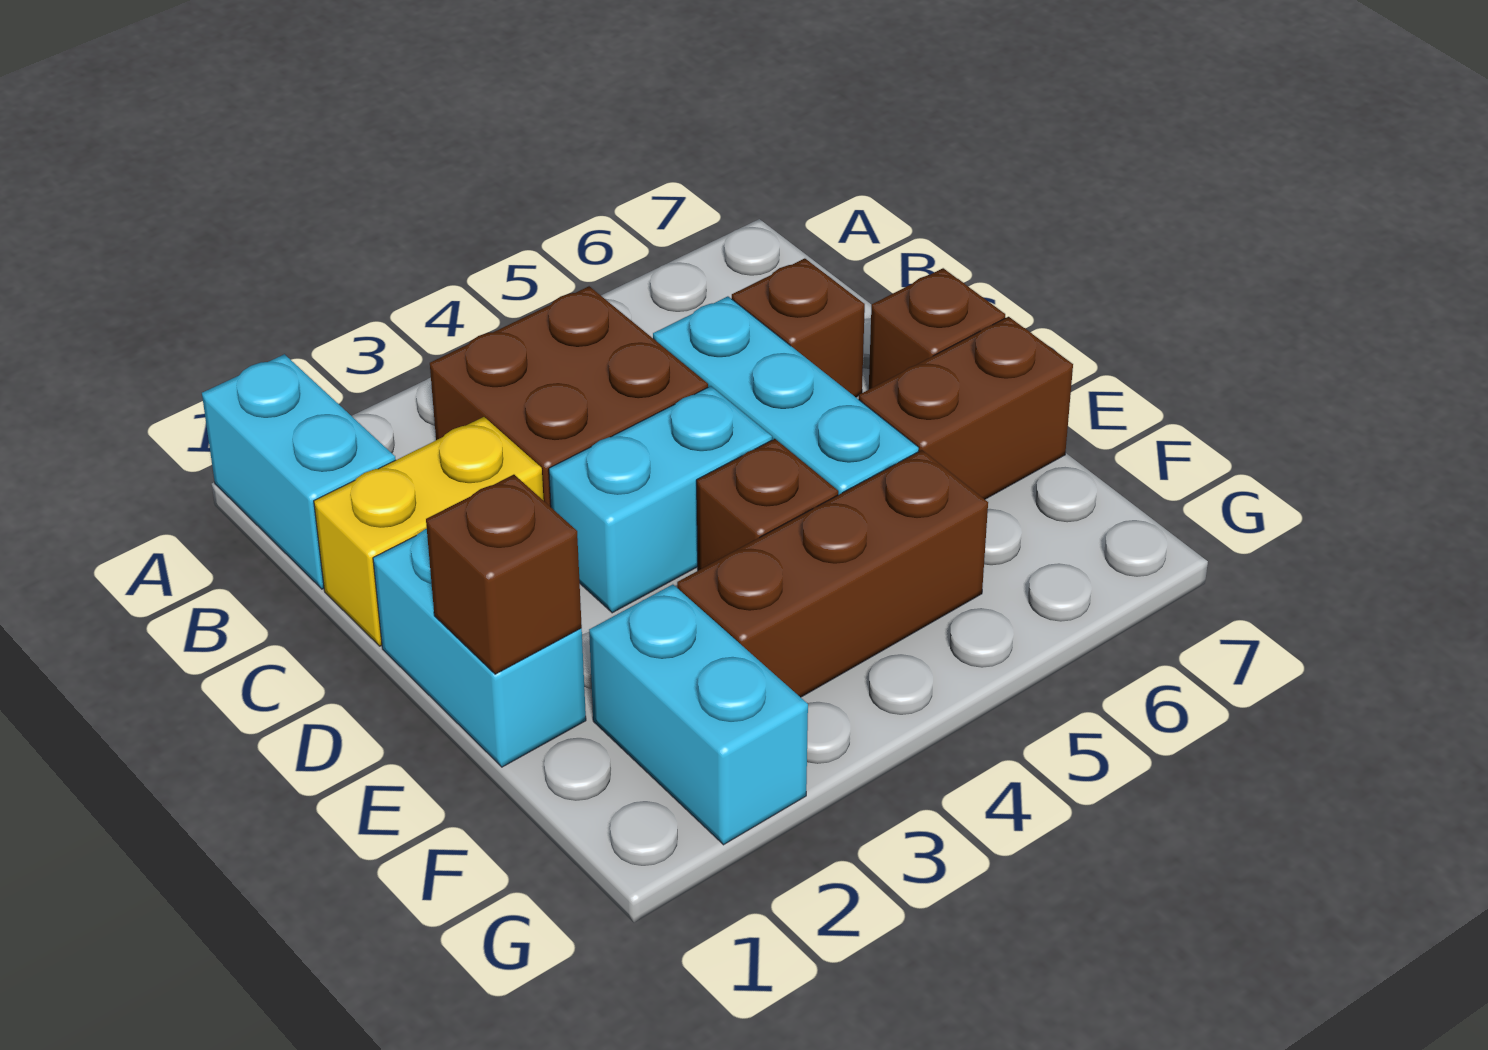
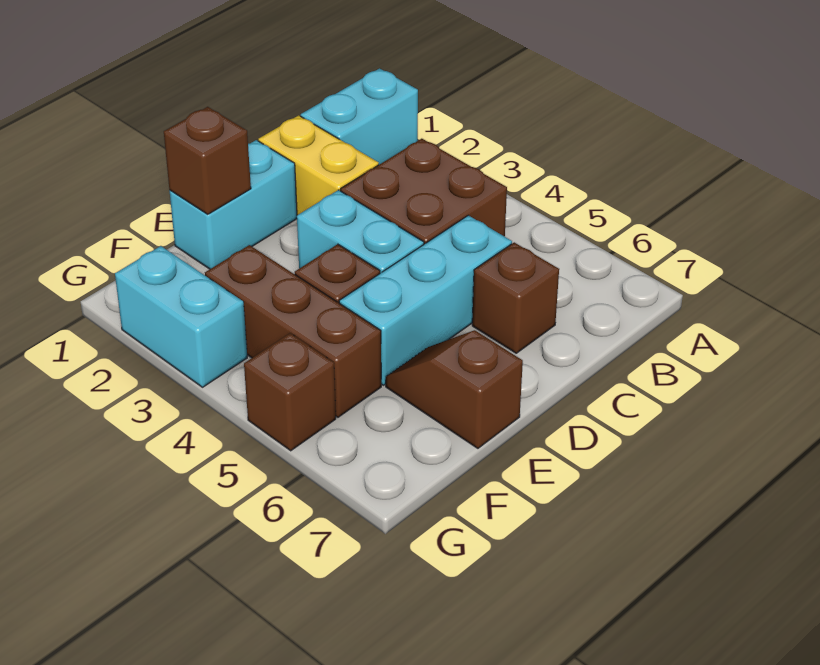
brown brick D7 level 1 -> brown brick G5 level 1
brown brick E6:E7 level 1 -> brown slope E6:E7 level 1 top 7
cyan brick F2:G2 level 1 -> cyan brick G2:G3 level 1

